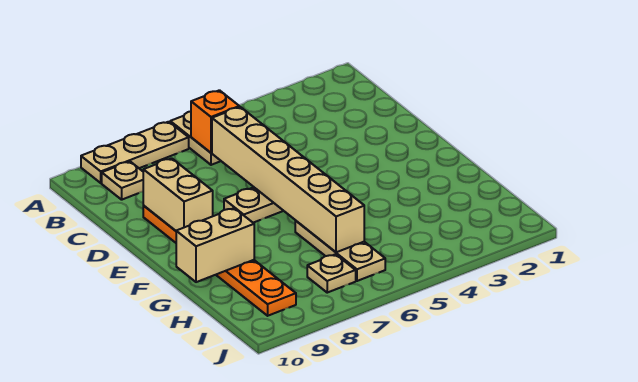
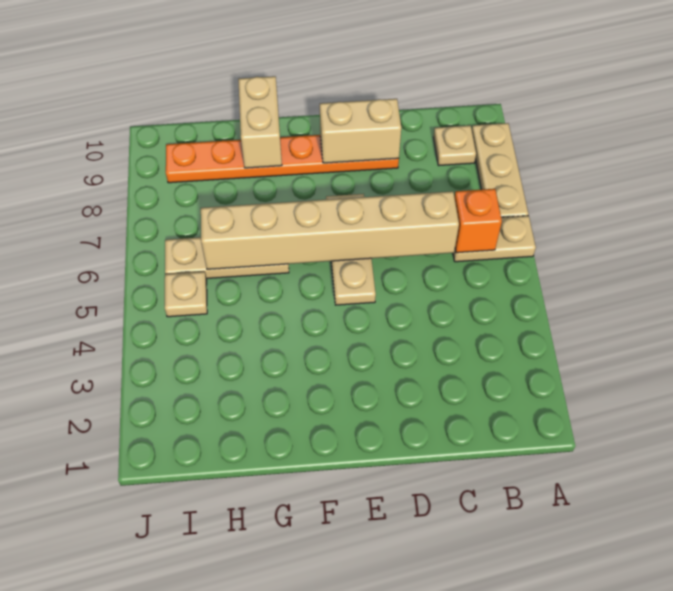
tan plate I7 level 1 -> tan plate I5 level 1

